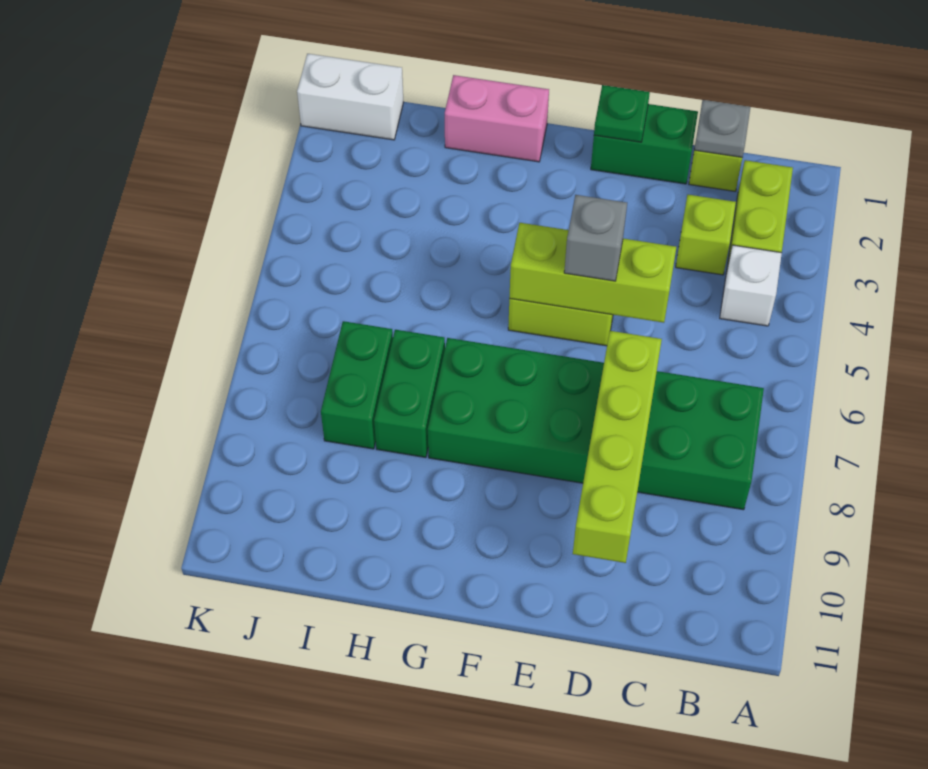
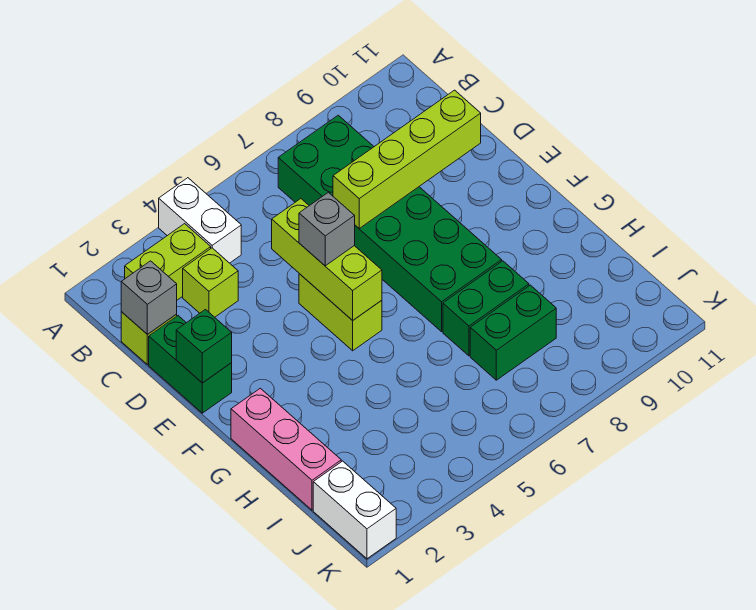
white brick B4 level 1 -> white brick A4:B4 level 1
grey plate C1 level 2 -> grey brick C1 level 2
green plate E1 level 2 -> green brick E1 level 2
pink brick G1:H1 level 1 -> pink brick G1:I1 level 1

